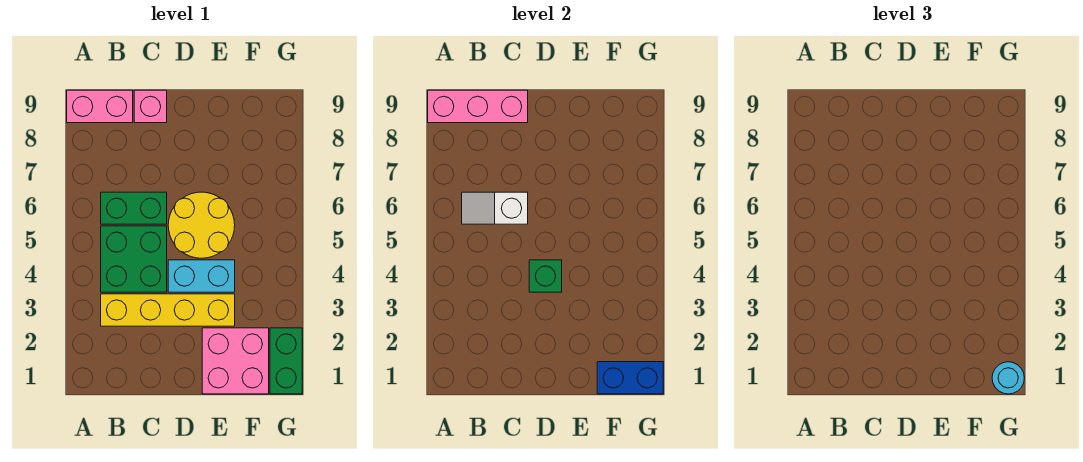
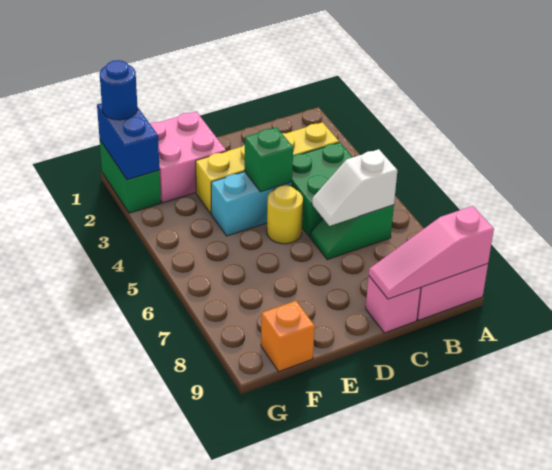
pink brick A9:C9 level 2 -> pink slope A9:C9 level 2 top A
green brick B6:C6 level 1 -> green slope B6:C6 level 1 top B
white slope B6:C6 level 2 top C -> white slope B6:C6 level 2 top B
yellow round brick D5:E6 level 1 -> yellow round brick D5 level 1
blue brick F1:G1 level 2 -> blue brick G1:G2 level 2
none -> orange brick F9 level 1
cyan round brick G1 level 3 -> blue round brick G1 level 3

